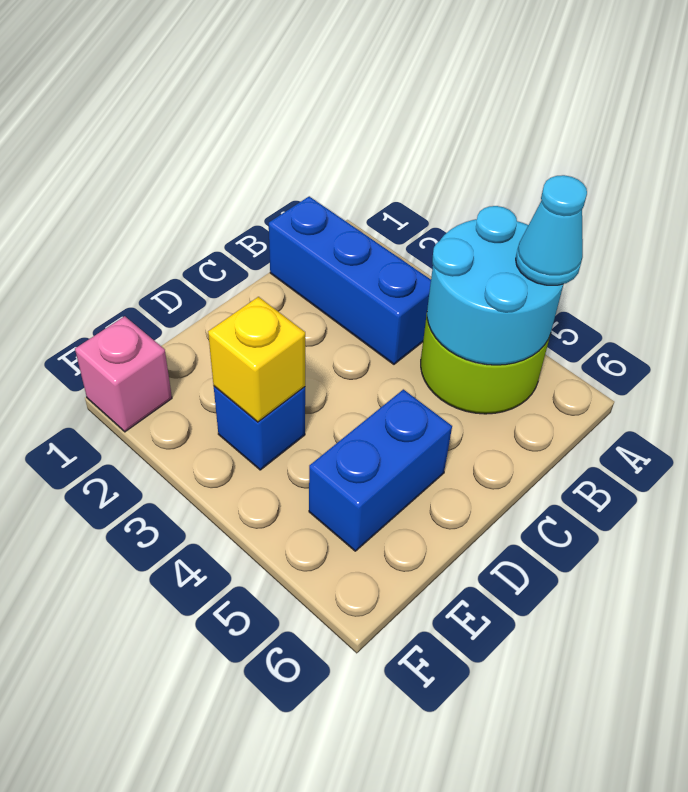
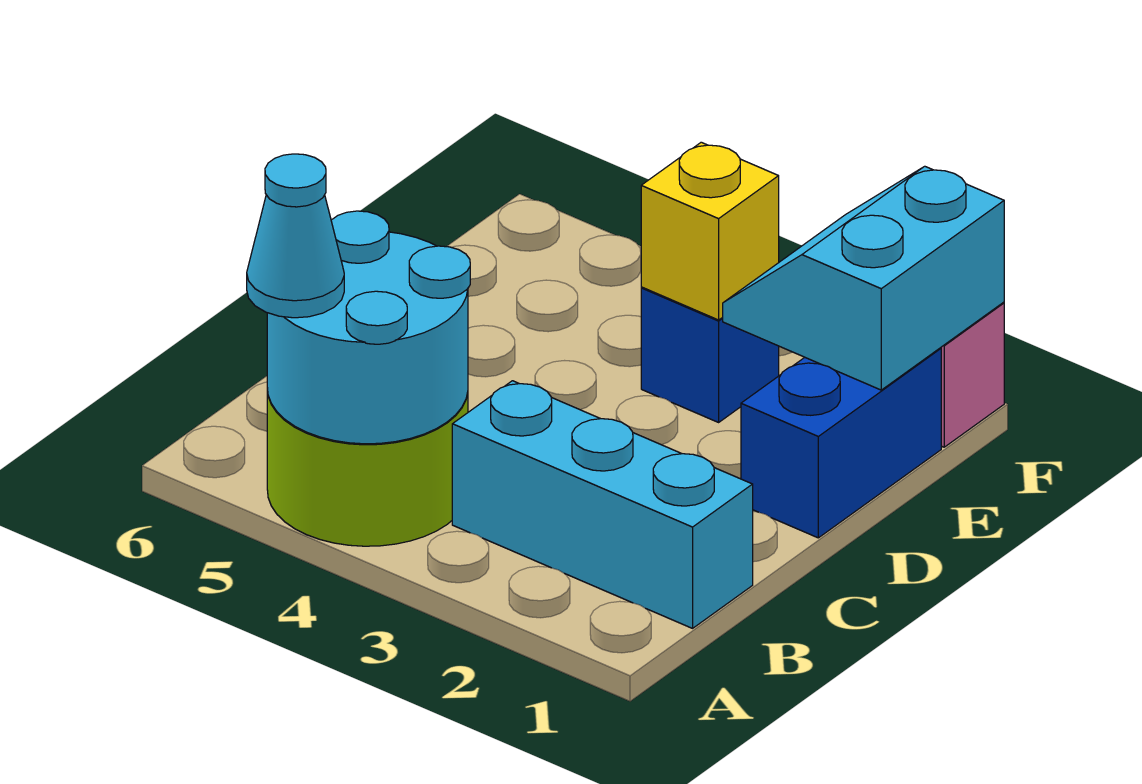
blue brick B1:B3 level 1 -> cyan brick B1:B3 level 1
blue brick D5:E5 level 1 -> blue brick D1:E1 level 1
none -> cyan slope E1:F2 level 2 top 1

